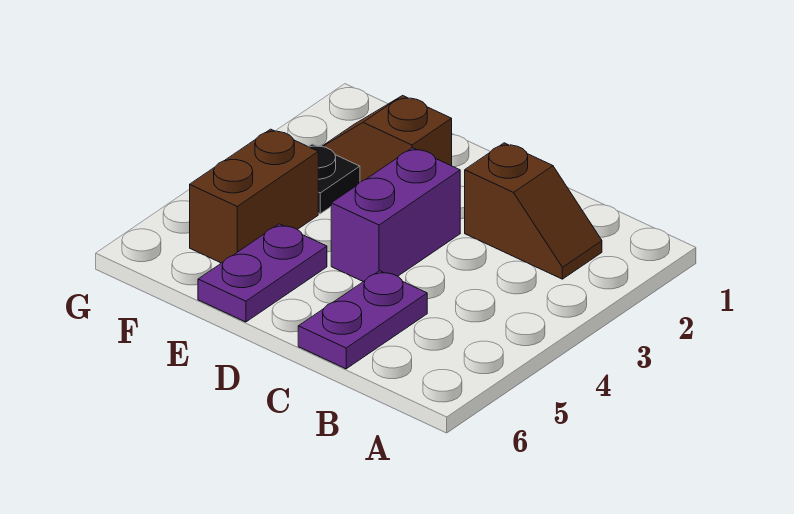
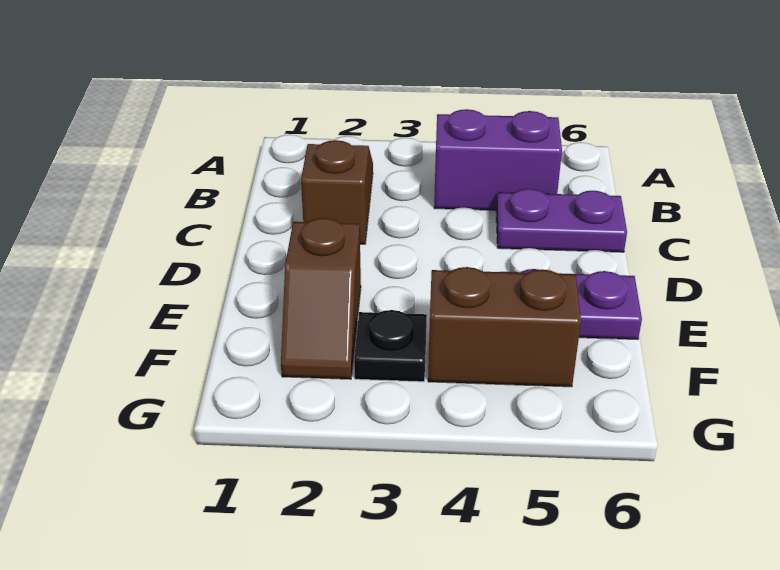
purple brick D3:D4 level 1 -> purple brick B4:B5 level 1

